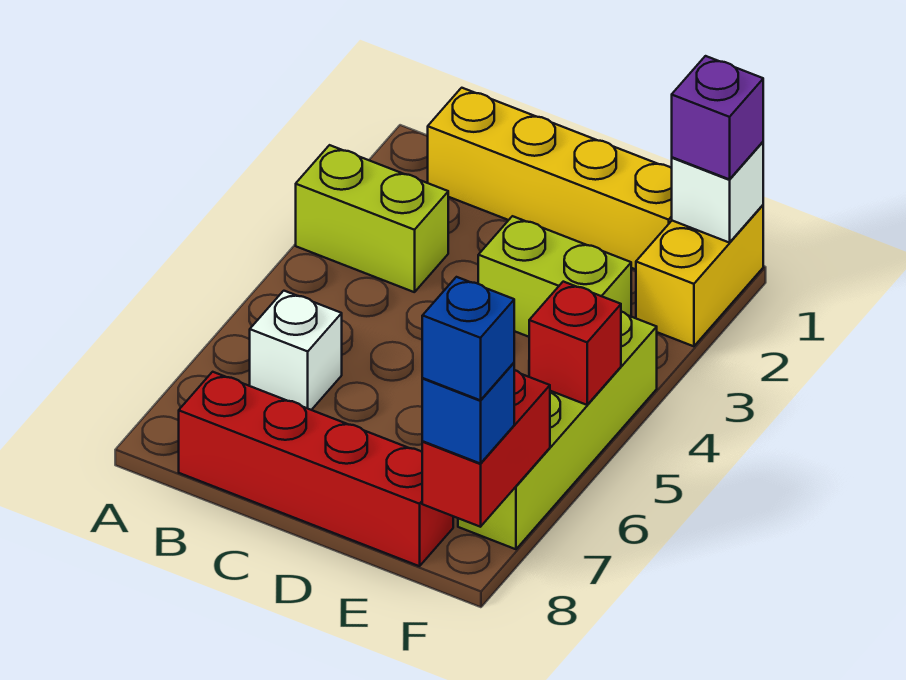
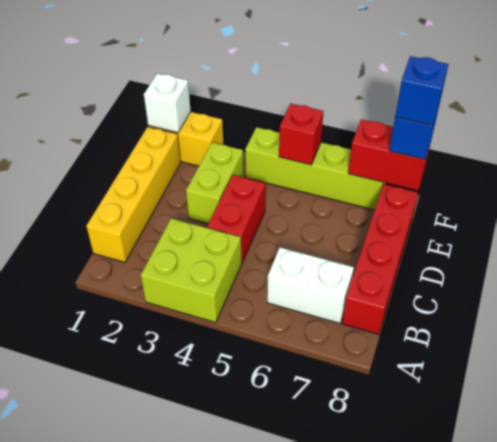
lime brick A3:B3 level 1 -> lime brick A3:B4 level 1
white brick B6 level 1 -> white brick B6:B7 level 1
none -> red brick C4:D4 level 1
purple brick F1 level 3 -> none

